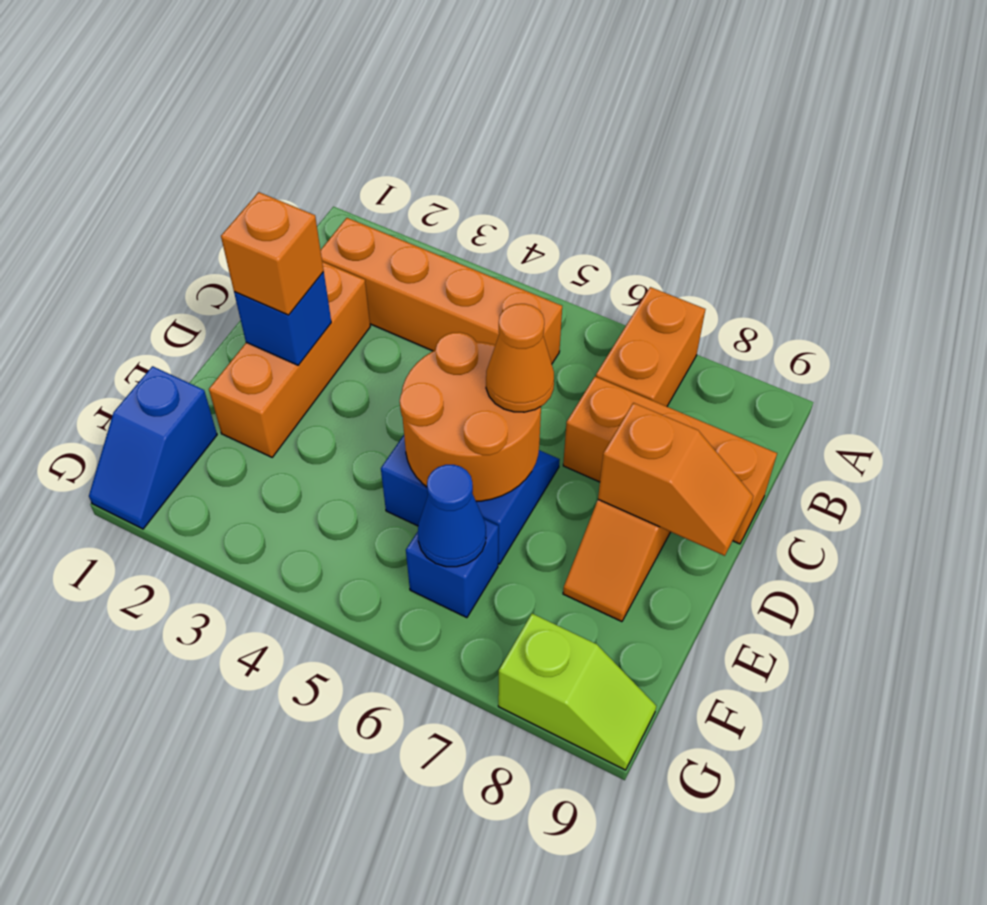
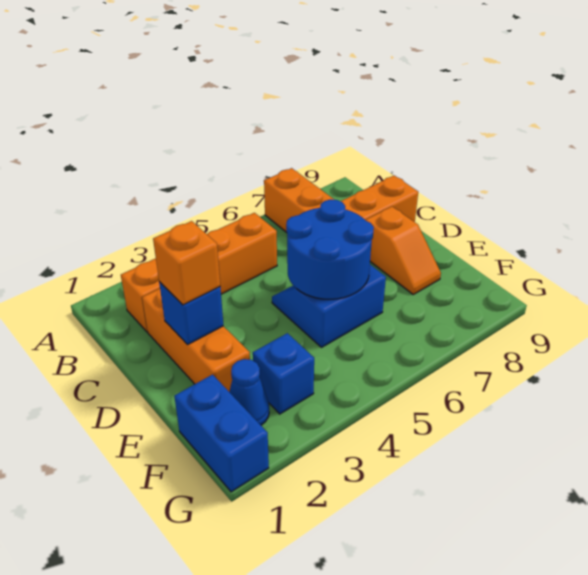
orange round brick D5:E6 level 2 -> blue round brick D5:E6 level 2
orange cone D6 level 3 -> none
orange slope D8:D9 level 2 top 8 -> none
blue slope F1:G1 level 1 top F -> blue brick F1:G1 level 1
blue brick F6 level 1 -> blue brick F3 level 1
blue cone F6 level 2 -> blue cone F2 level 1
lime slope G8:G9 level 1 top 8 -> none

